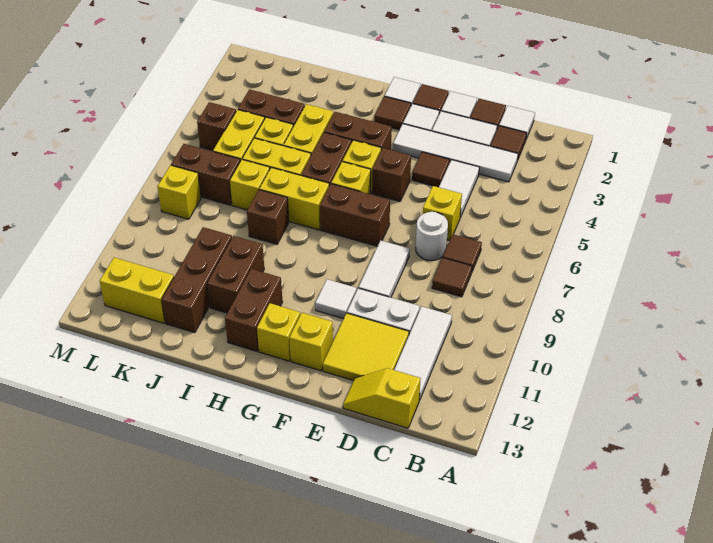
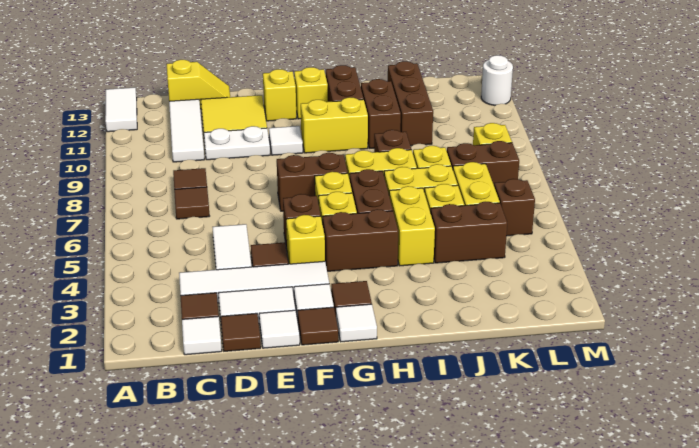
yellow brick D6 level 1 -> yellow brick F4 level 1
white round brick D7 level 1 -> white round brick M12 level 1
white tile E8:E9 level 1 -> white tile A12:A13 level 1
yellow brick K12:L12 level 1 -> yellow brick G10:H10 level 1

